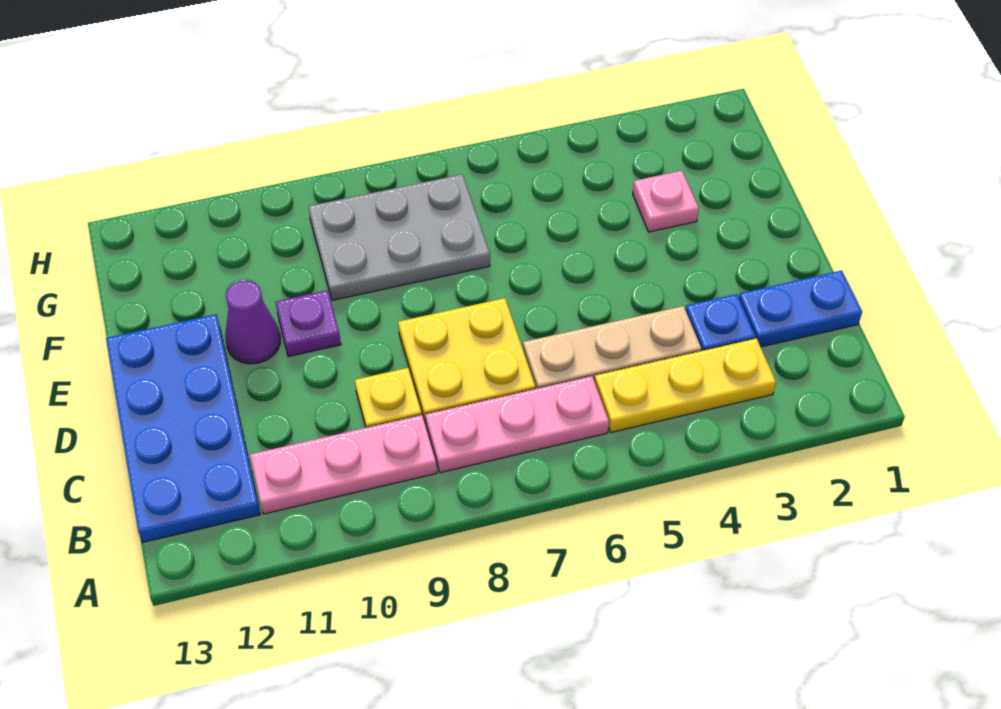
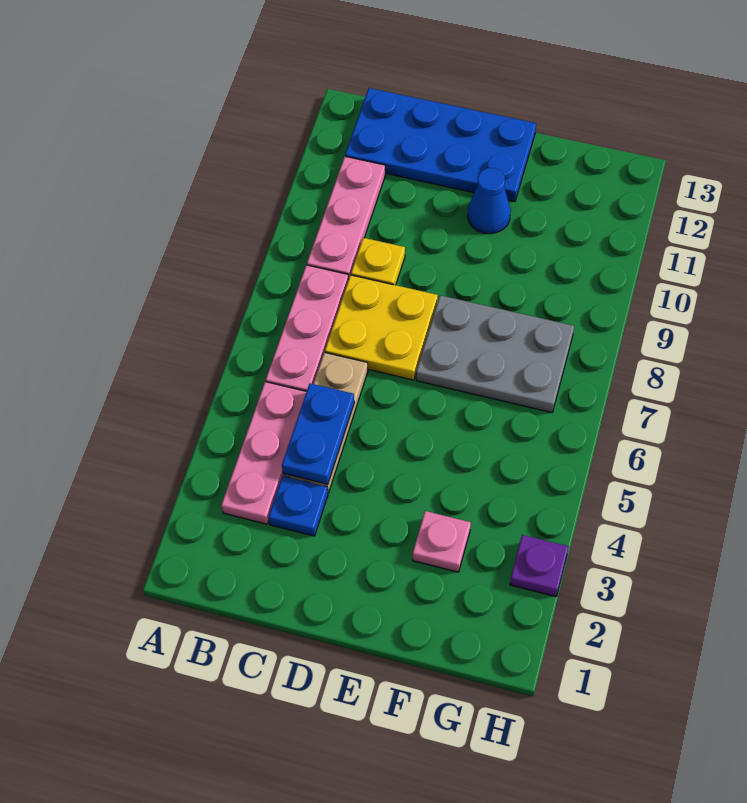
yellow plate B3:B5 level 1 -> pink plate B3:B5 level 1
blue plate C1:C2 level 1 -> blue plate C4:C5 level 2
purple plate E10 level 1 -> purple plate H3 level 1
purple cone E11 level 1 -> blue cone E11 level 1
grey plate F7:G9 level 1 -> grey plate E7:G8 level 1

